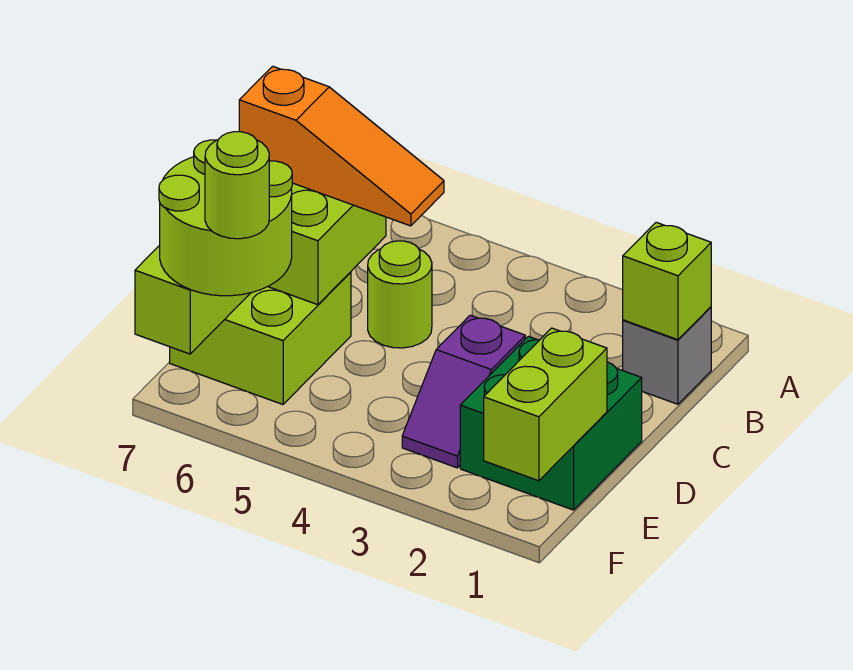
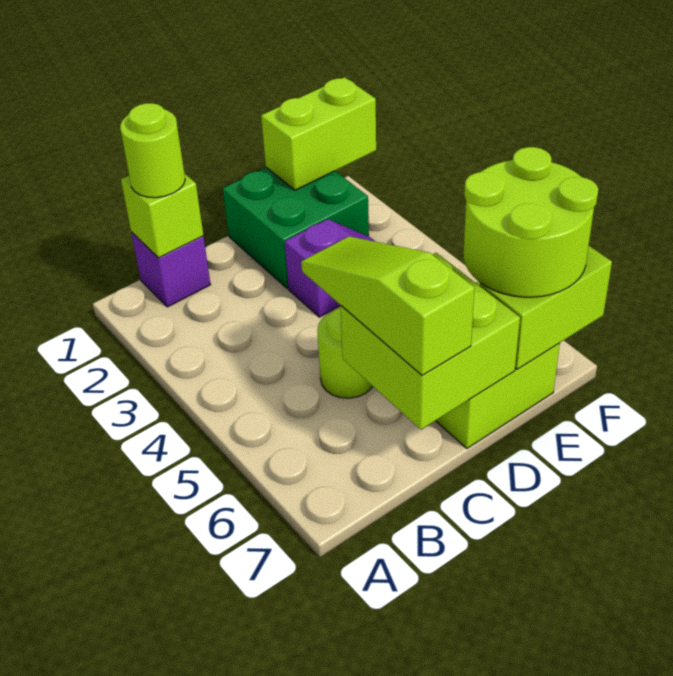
grey brick B1 level 1 -> purple brick B1 level 1
orange slope C5:C7 level 3 top 7 -> lime slope C5:C7 level 3 top 7
lime round brick F6 level 4 -> lime round brick B1 level 3

